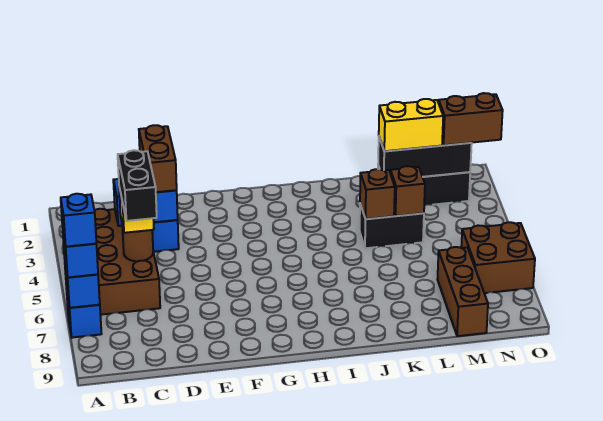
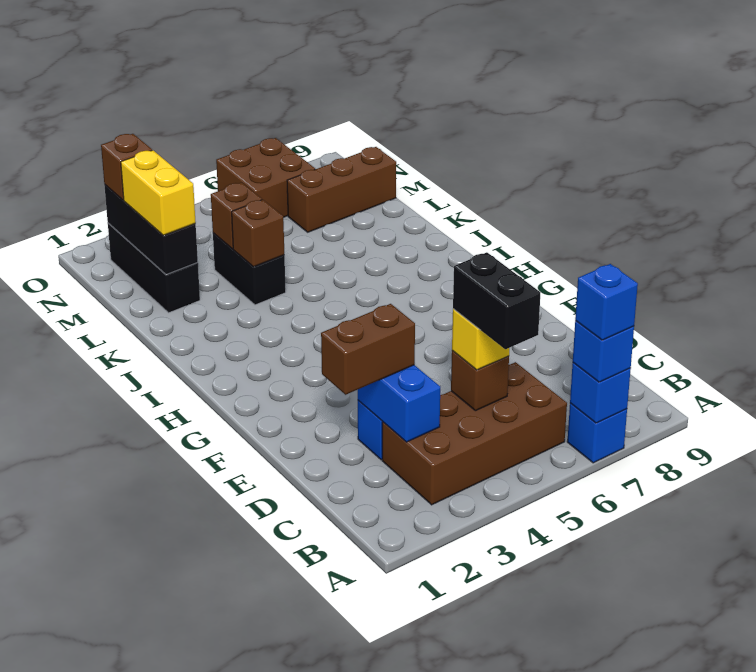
brown round brick C5 level 2 -> brown brick C5 level 2
black brick C5:C6 level 4 -> black brick B5:C5 level 4
brown brick N2:O2 level 3 -> brown brick N2 level 3

